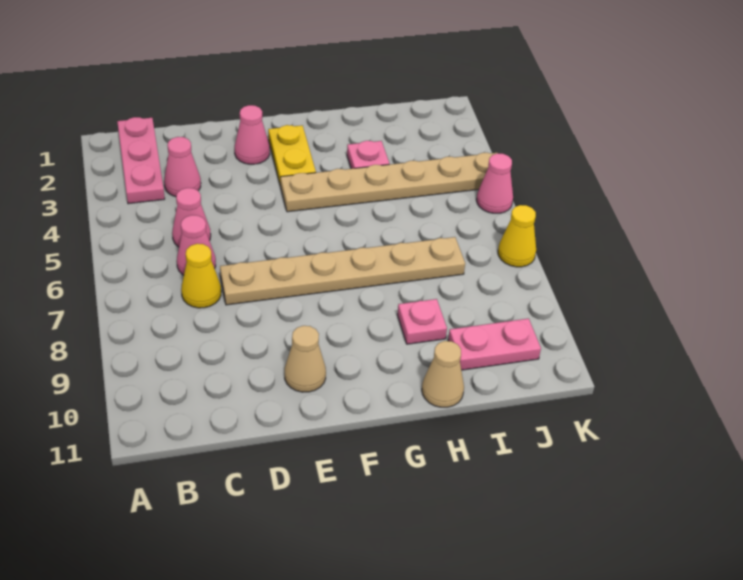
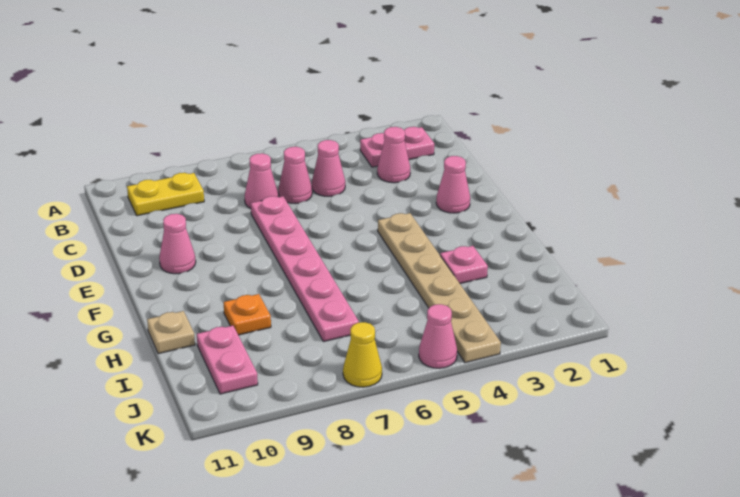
pink plate B1:B3 level 1 -> pink plate B2:B3 level 1
yellow cone C7 level 1 -> pink cone C7 level 1
tan plate D7:I7 level 1 -> pink plate D7:I7 level 1
tan cone E10 level 1 -> pink cone E10 level 1
yellow plate F2:F3 level 1 -> yellow plate B9:B10 level 1
pink plate H9 level 1 -> orange plate H9 level 1
tan cone H11 level 1 -> tan plate H11 level 1

